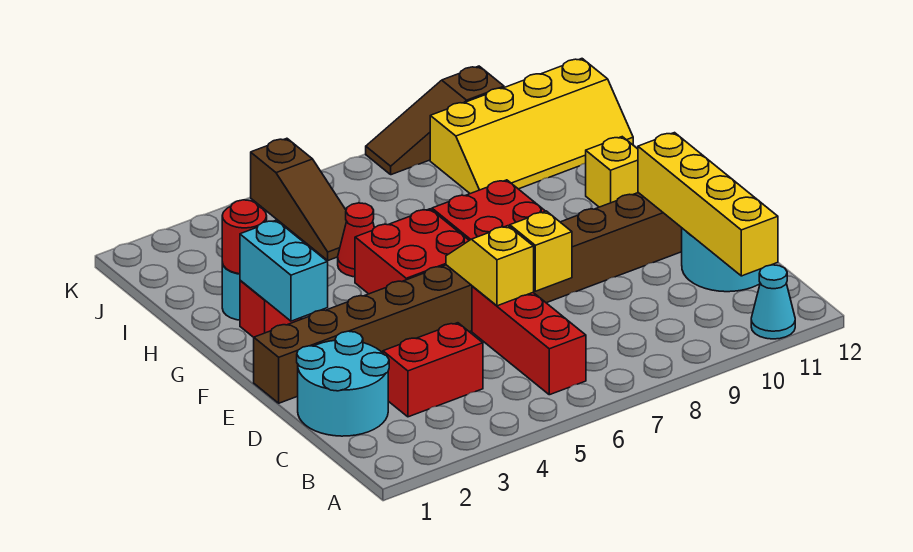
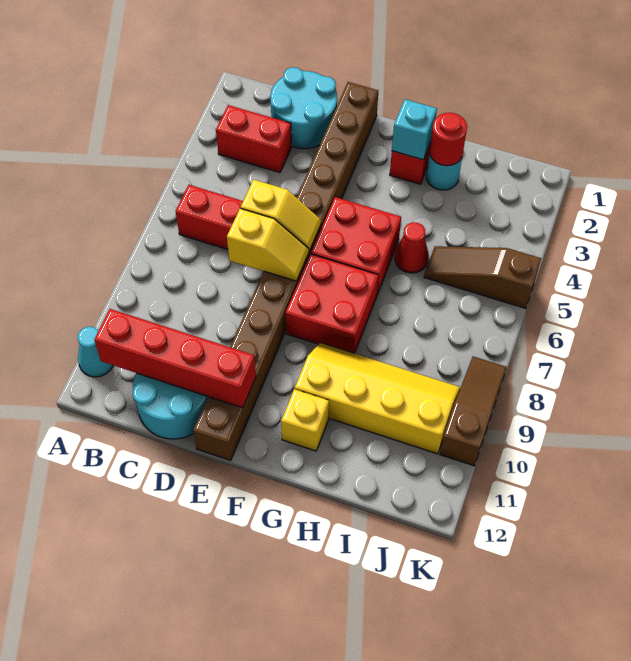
yellow brick B11:E11 level 2 -> red brick B11:E11 level 2
red brick C3:C4 level 1 -> red brick B3:C3 level 1
cyan brick F2:G2 level 2 -> cyan brick G2 level 2
yellow slope I9:J12 level 1 top J -> yellow slope G9:J10 level 1 top 10

